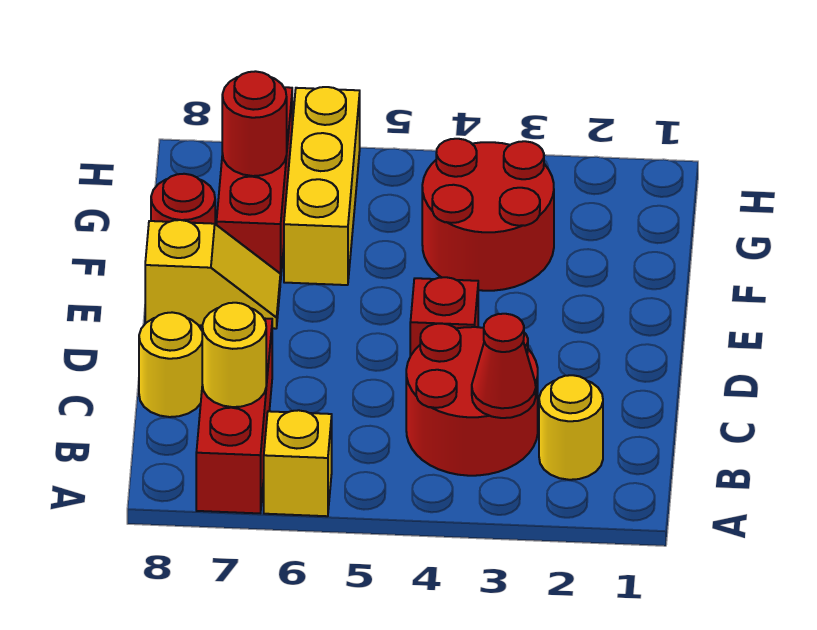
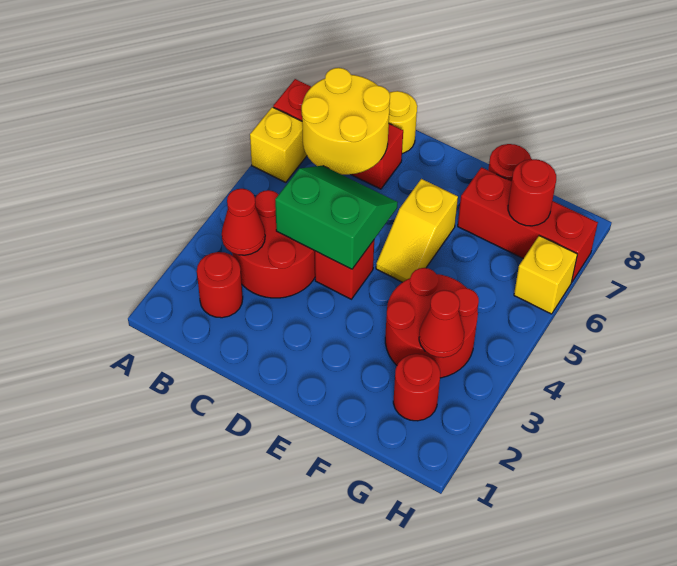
yellow round brick B2 level 1 -> red round brick B2 level 1
yellow round brick B7 level 2 -> yellow round brick B6:C7 level 2
none -> green slope C4:D5 level 2 top 4
yellow slope E7:E8 level 1 top 8 -> yellow slope E5:E6 level 1 top 6
yellow brick F6:H6 level 1 -> yellow brick H6 level 1
none -> red round brick G2 level 1
none -> red cone G3 level 2

